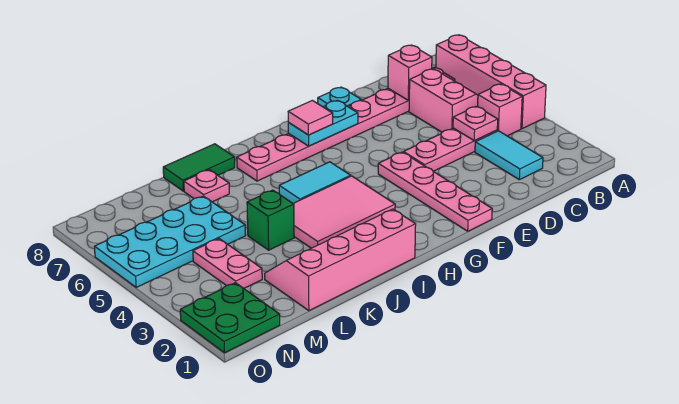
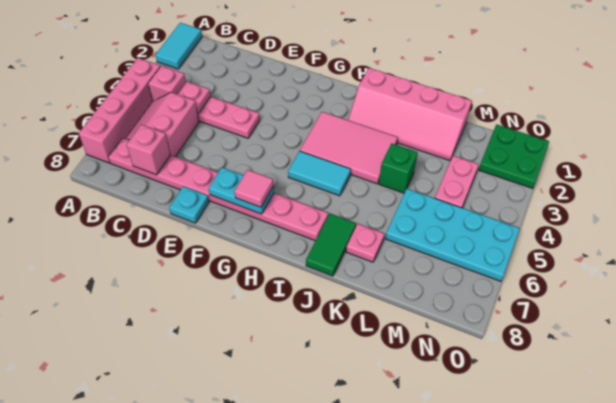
cyan tile C2:C3 level 1 -> cyan tile A1:A2 level 1
pink plate F1:F4 level 1 -> none
green tile J8:K8 level 1 -> green tile J7:J8 level 1

